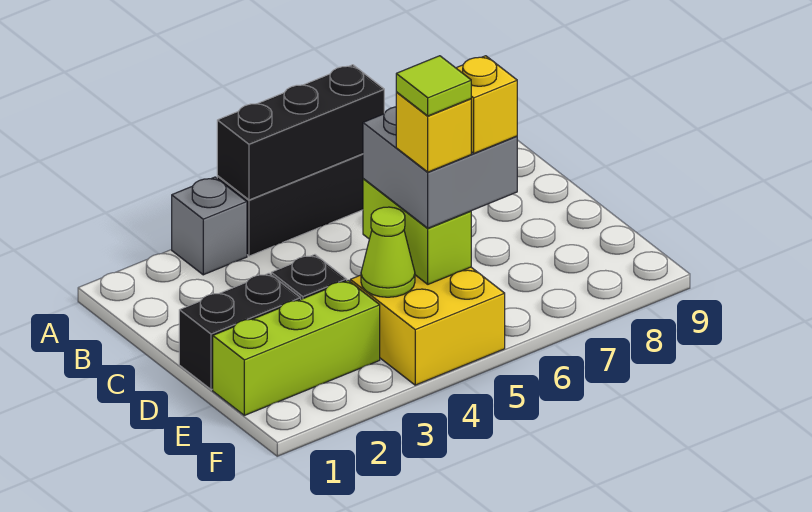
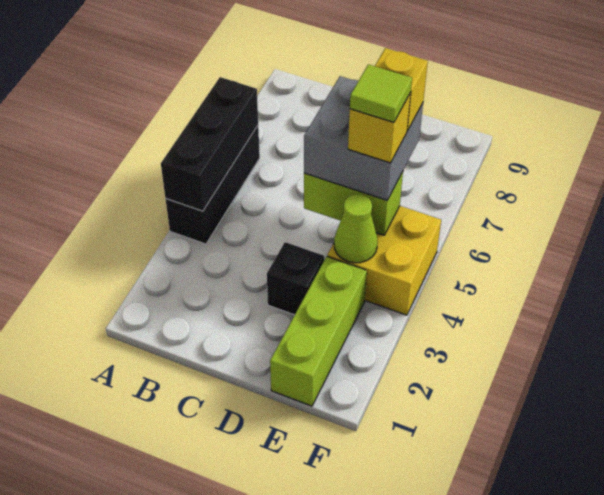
grey brick A3 level 1 -> none
black brick D1:D2 level 1 -> none

